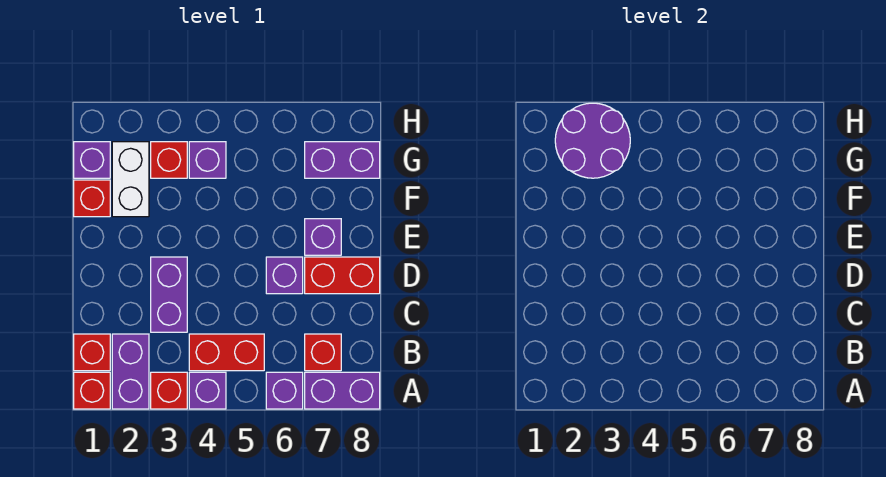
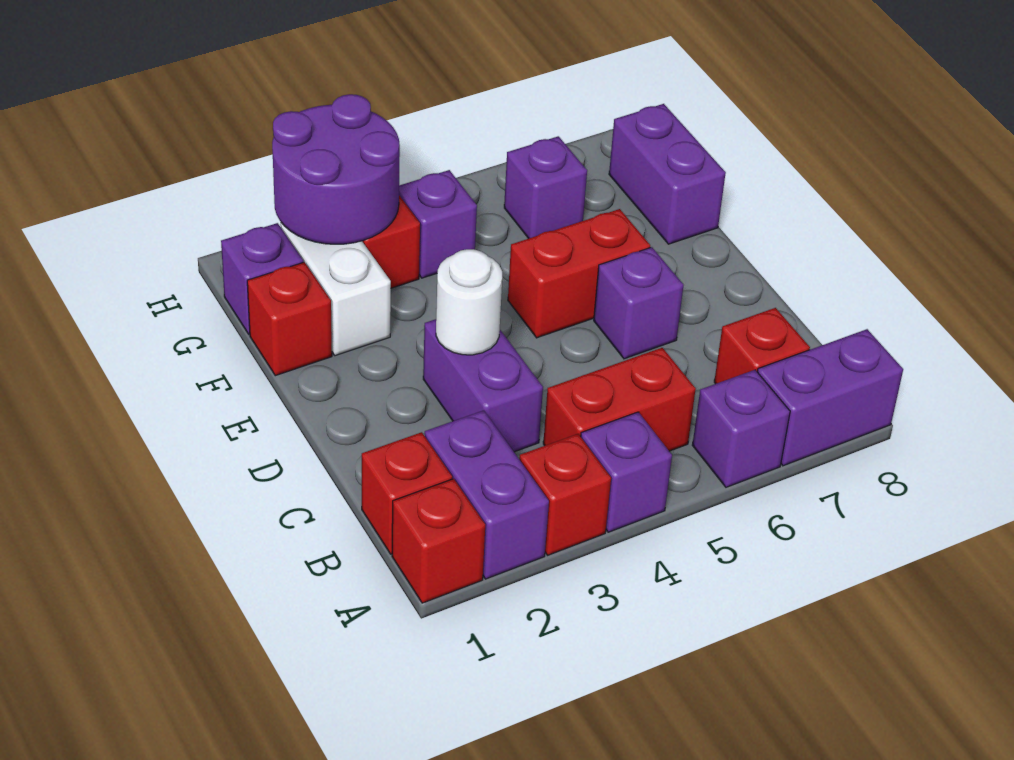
none -> white round brick D3 level 2
red brick D7:D8 level 1 -> red brick E5:E6 level 1
purple brick E7 level 1 -> purple brick G6 level 1
purple brick G7:G8 level 1 -> purple brick F8:G8 level 1

